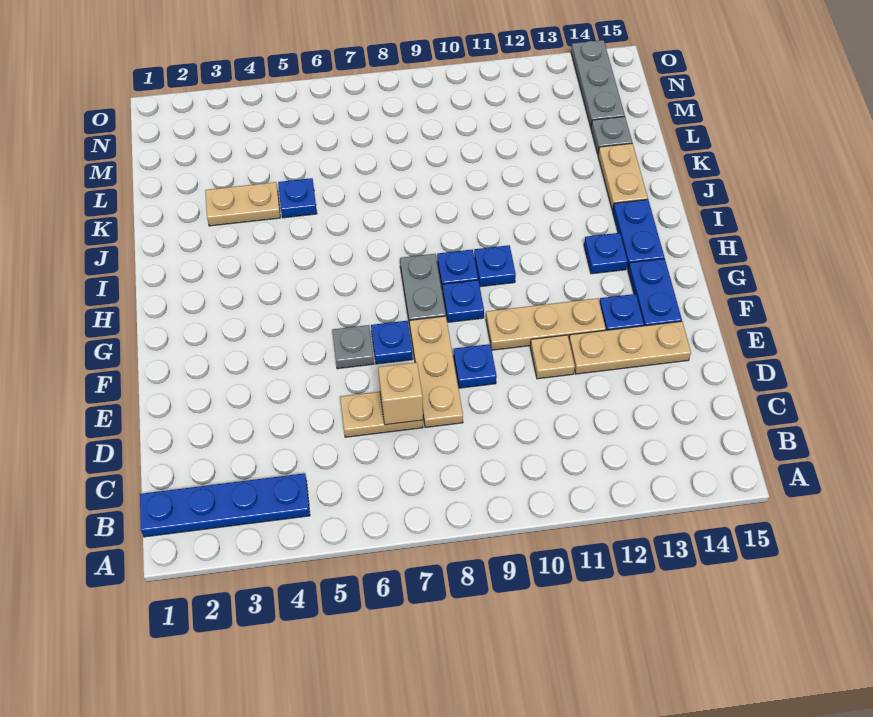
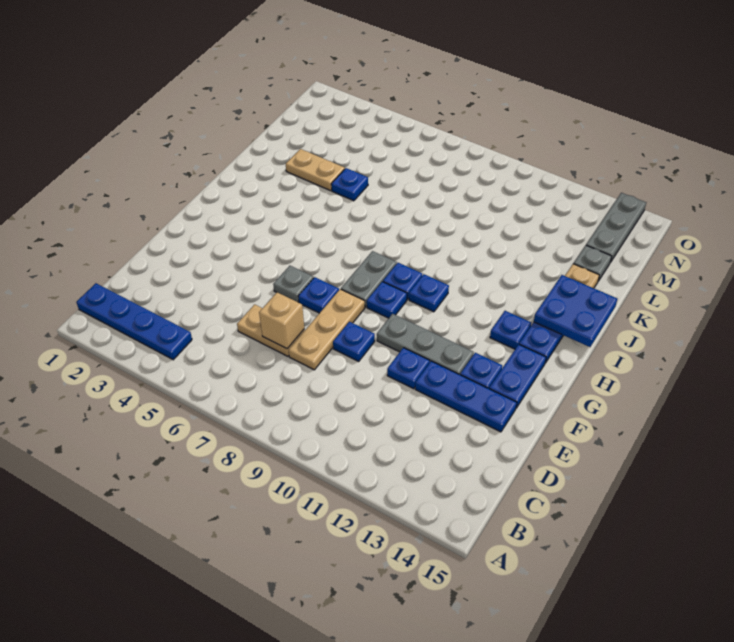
tan plate E11 level 1 -> blue plate E11 level 1
tan plate E12:E14 level 1 -> blue plate E12:E14 level 1
tan plate F10:F12 level 1 -> grey plate F10:F12 level 1
none -> blue plate I14:J15 level 2

